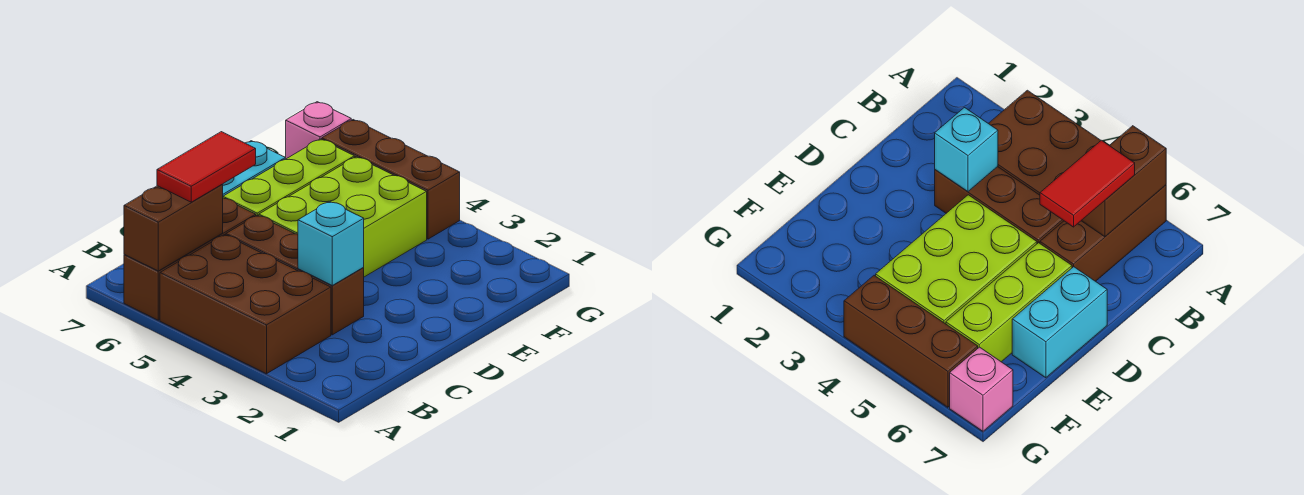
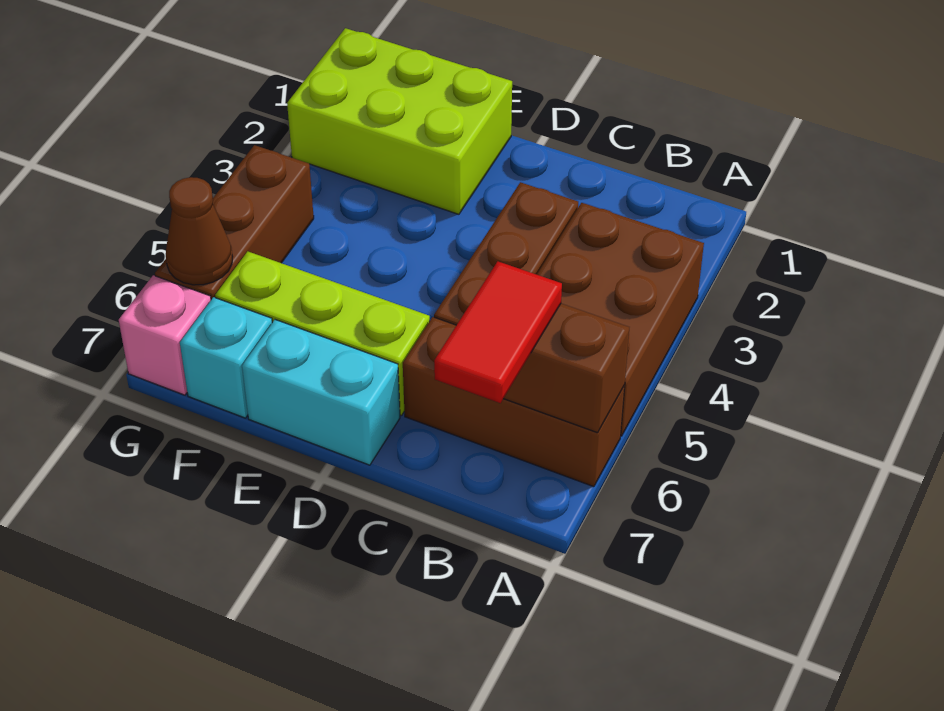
red tile B6:C6 level 3 -> red tile B6:B7 level 3
cyan brick C3 level 2 -> cyan brick F7 level 1
lime brick D4:F5 level 1 -> lime brick E1:G2 level 1
none -> brown cone G6 level 2

